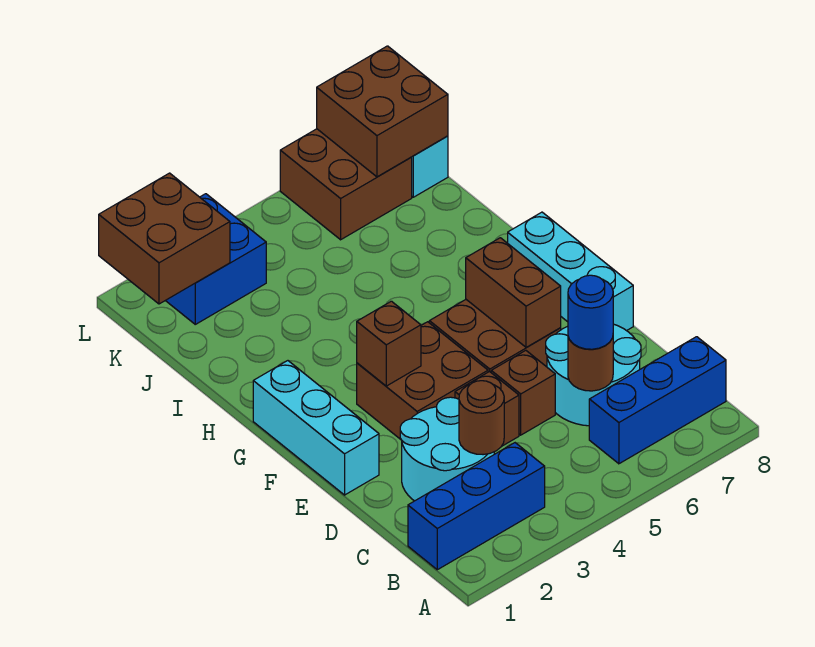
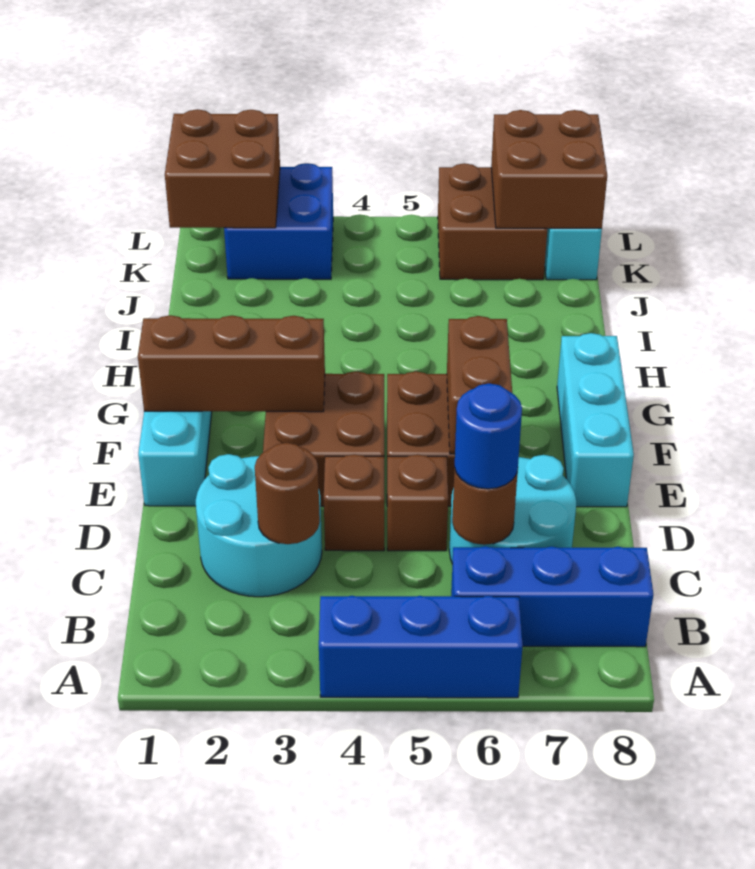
blue brick B1:B3 level 1 -> blue brick A4:A6 level 1
brown brick F3 level 2 -> brown brick F1:F3 level 2

